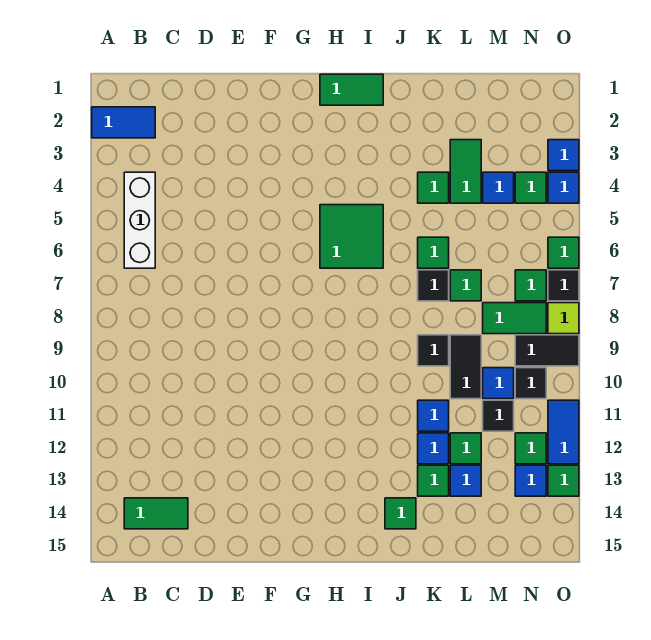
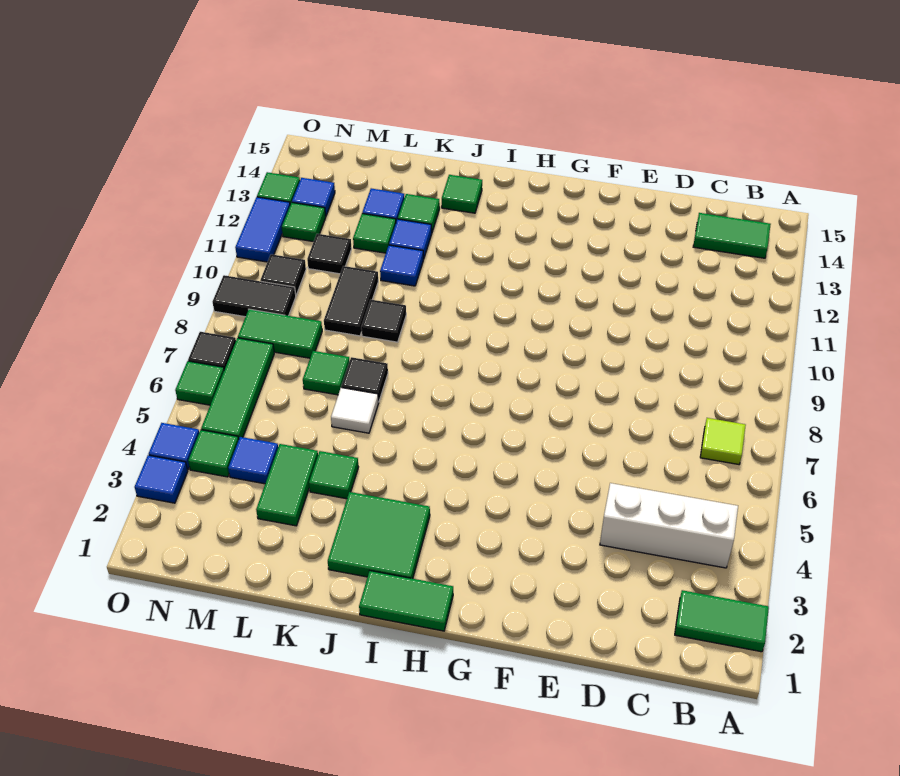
blue tile A2:B2 level 1 -> green tile A2:B2 level 1
white brick B4:B6 level 1 -> white brick B4:D4 level 1
green tile H5:I6 level 1 -> green tile I2:J3 level 1
green tile K6 level 1 -> white tile K6 level 1
blue tile M10 level 1 -> none
green tile N7 level 1 -> green tile N5:N7 level 1
lime tile O8 level 1 -> lime tile B7 level 1

